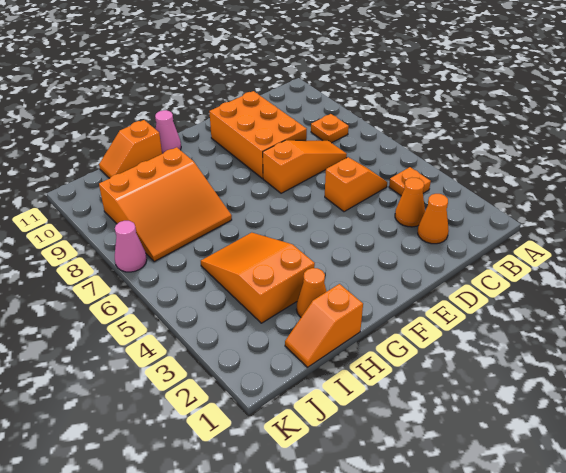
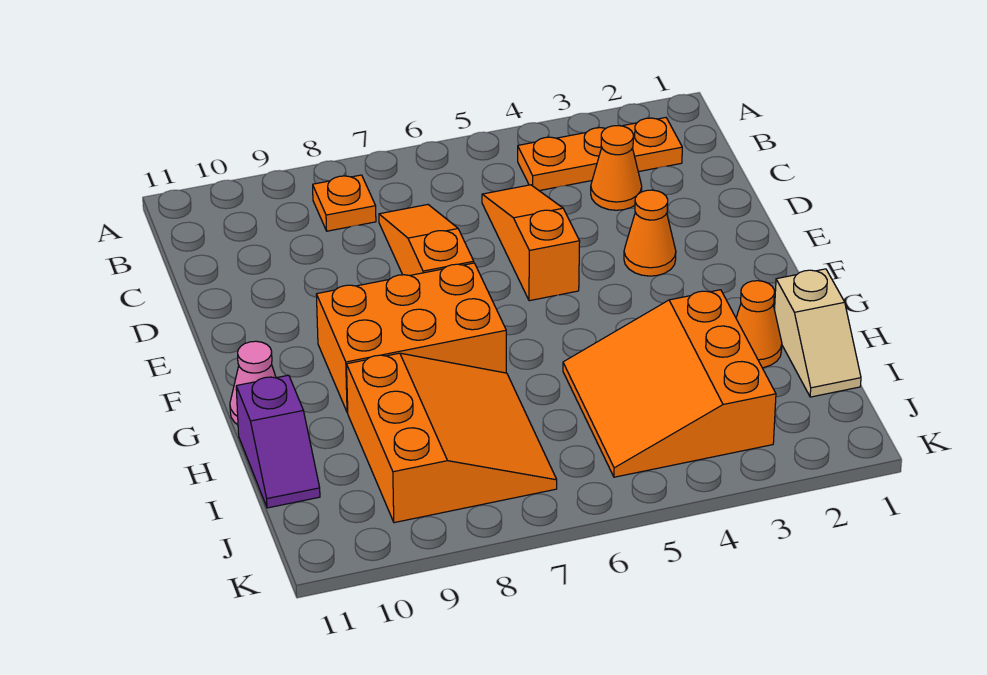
orange plate B4 level 1 -> orange plate B2:B4 level 1
orange cone C2 level 1 -> orange cone E3 level 1
orange slope C5:D5 level 1 top D -> orange slope C5:E5 level 1 top E
orange brick D8:E10 level 1 -> orange brick F7:G9 level 1
orange slope H1:I1 level 1 top H -> tan slope H1:I1 level 1 top H
orange slope H3:I5 level 1 top 3 -> orange slope H3:J5 level 1 top 3
orange slope H11:I11 level 1 top H -> purple slope H11:I11 level 1 top H
pink cone K7 level 1 -> none

